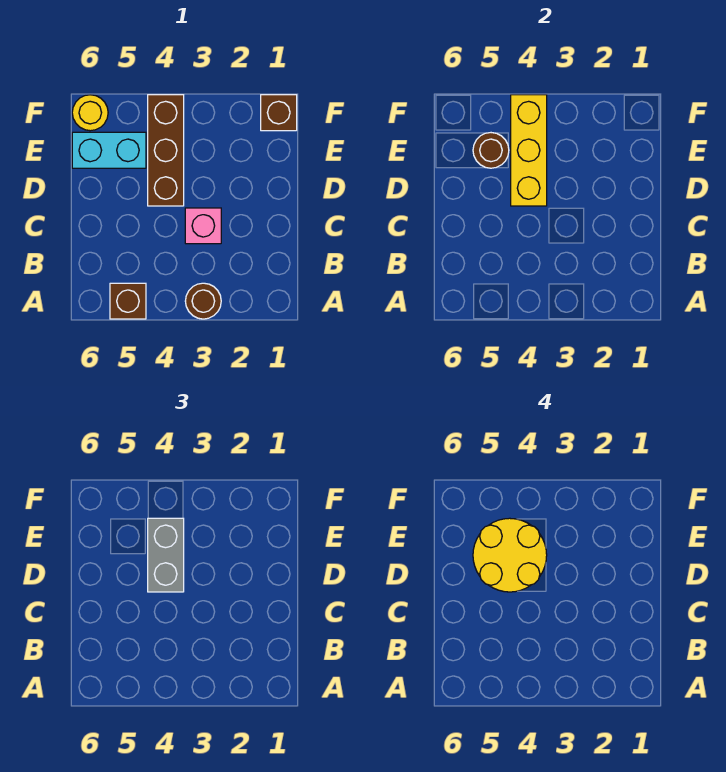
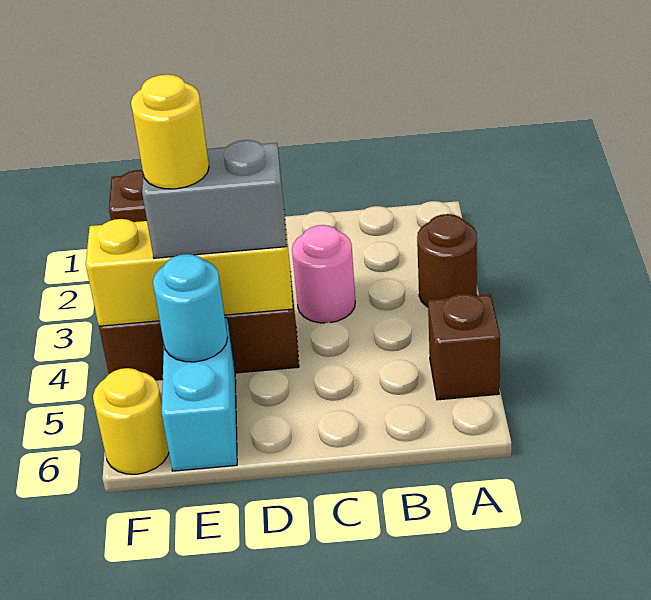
pink brick C3 level 1 -> pink round brick C3 level 1
yellow round brick D4:E5 level 4 -> yellow round brick E4 level 4
brown round brick E5 level 2 -> cyan round brick E5 level 2

